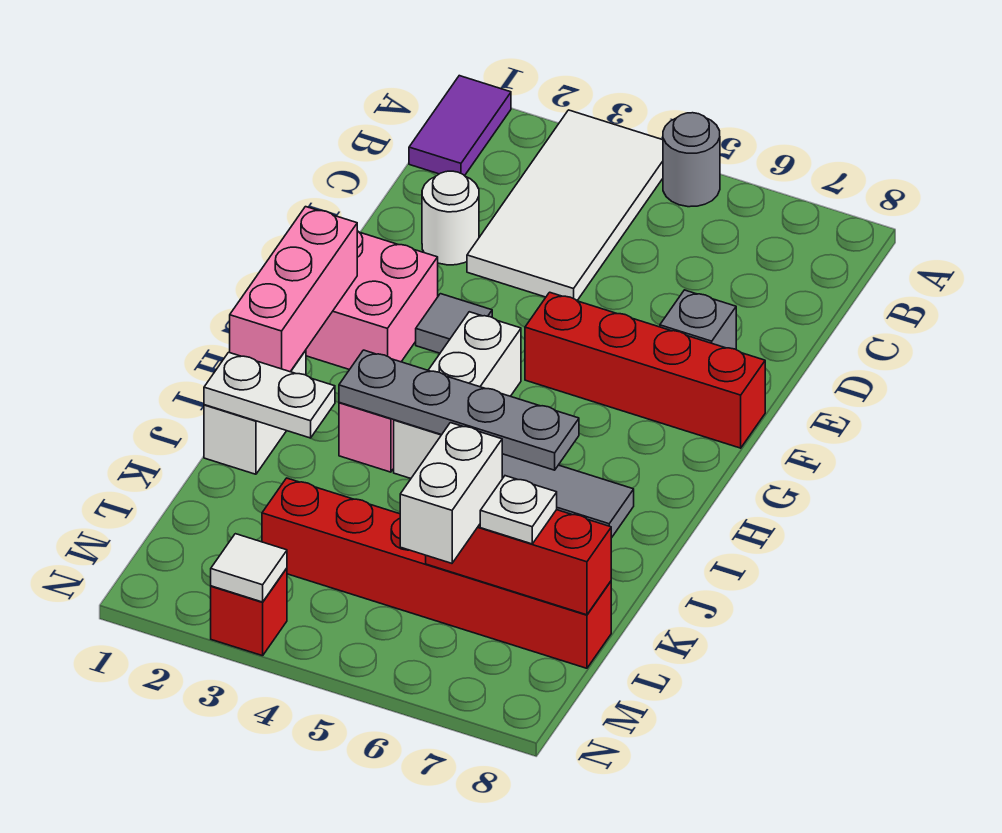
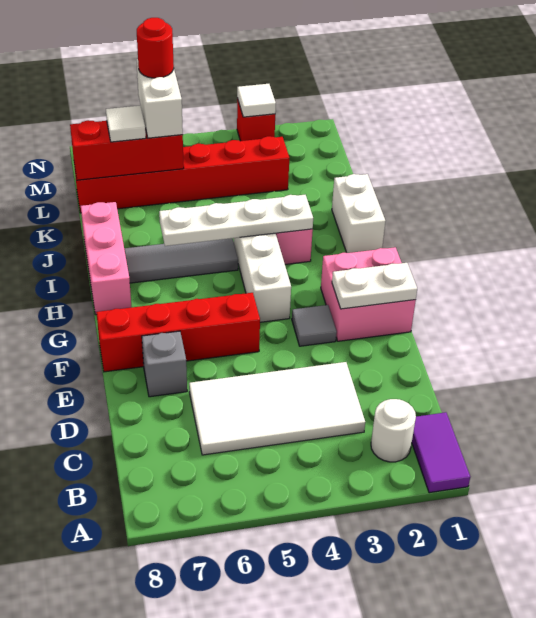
white tile A3:D4 level 1 -> white tile C3:D6 level 1
grey round brick A5 level 1 -> none
white round brick D2 level 1 -> white round brick B2 level 1
pink brick G1:I1 level 2 -> pink brick H8:J8 level 1
grey plate I3:I6 level 2 -> white plate I3:I6 level 2
white plate J1:J2 level 2 -> white plate F1:F2 level 2
white plate L7 level 3 -> white tile L7 level 3
none -> red round brick M6 level 4

